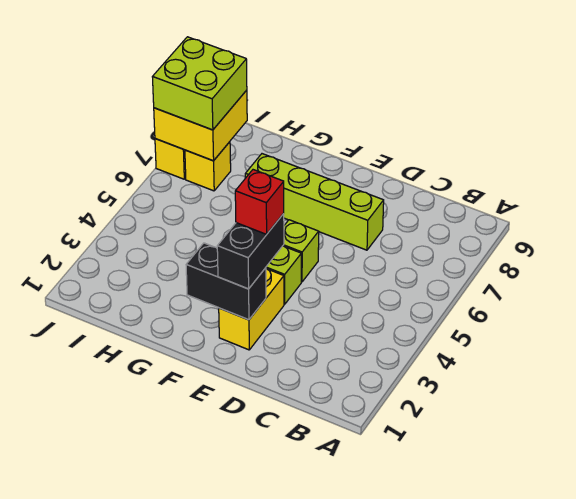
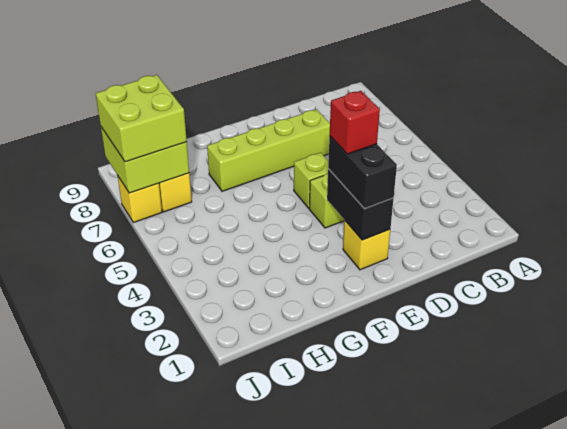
yellow brick E2:E3 level 1 -> yellow brick E2 level 1
black brick E2:F2 level 2 -> black brick E2:E3 level 2
yellow brick I7:J8 level 2 -> lime brick I7:J8 level 2

